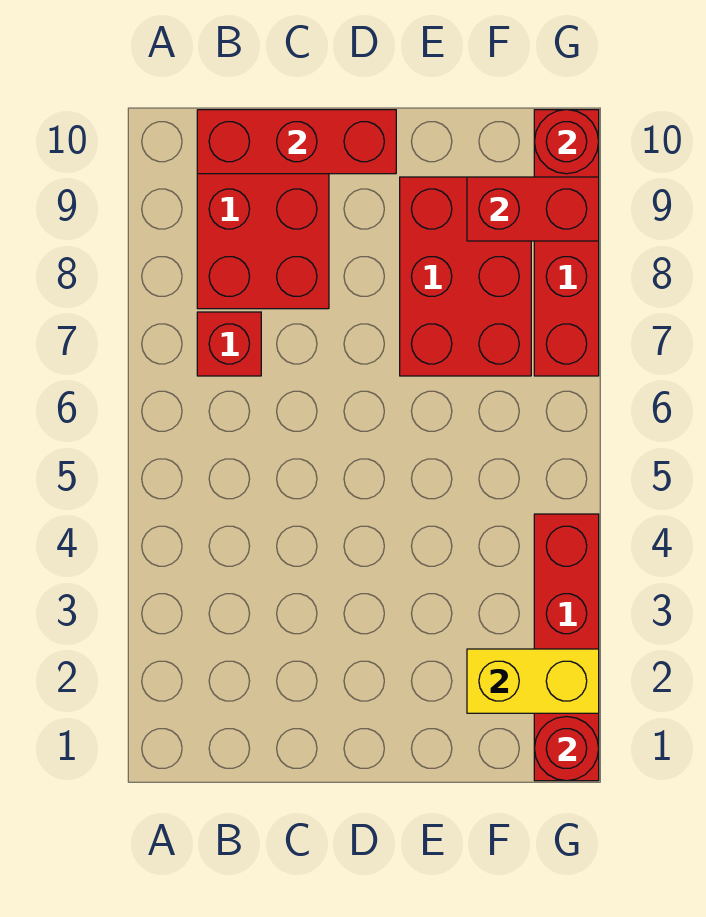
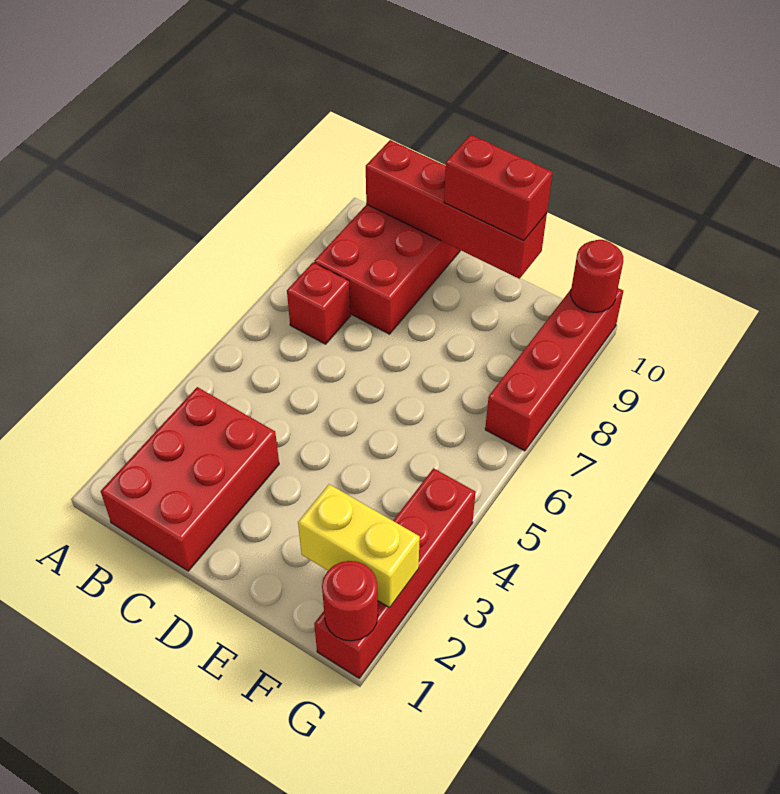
red brick B10:D10 level 2 -> red brick B10:E10 level 2
red brick E7:F9 level 1 -> red brick B1:C3 level 1
red brick F9:G9 level 2 -> red brick D10:E10 level 3

